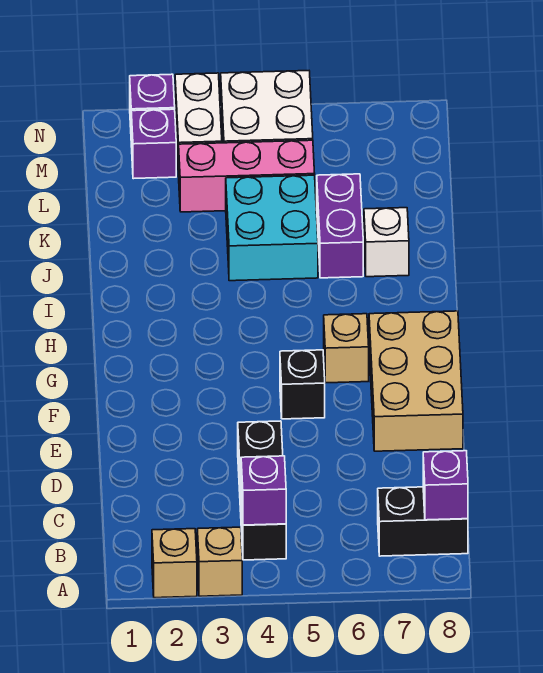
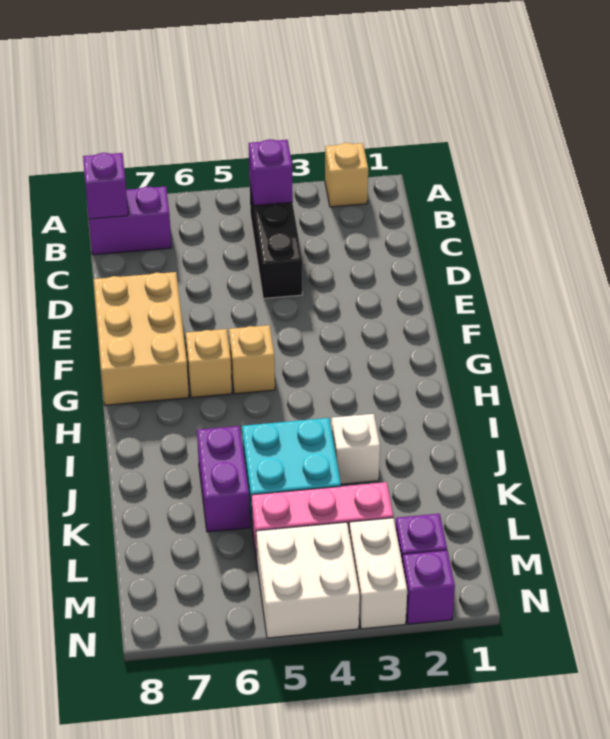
tan brick A3 level 1 -> tan brick G5 level 1
black brick B7:B8 level 1 -> purple brick B7:B8 level 1
black brick F5 level 1 -> none
white brick J7 level 1 -> white brick J3 level 1

